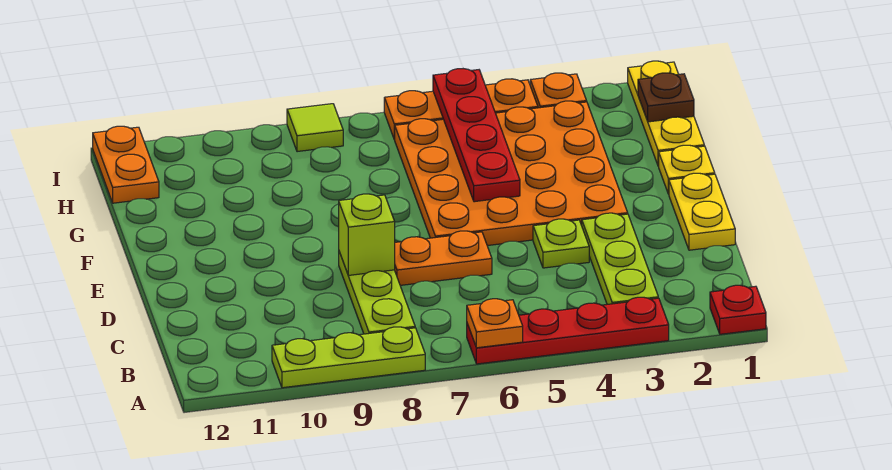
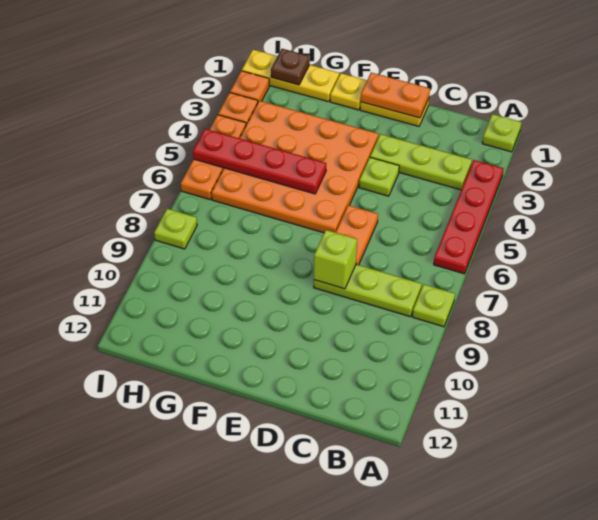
red plate A1 level 1 -> lime plate A1 level 1
orange plate A6 level 2 -> orange plate I2 level 1
lime plate A8:A10 level 1 -> lime plate A8 level 1
orange plate H12:I12 level 1 -> orange plate D1:E1 level 2
lime tile I8 level 1 -> lime plate I8 level 1

